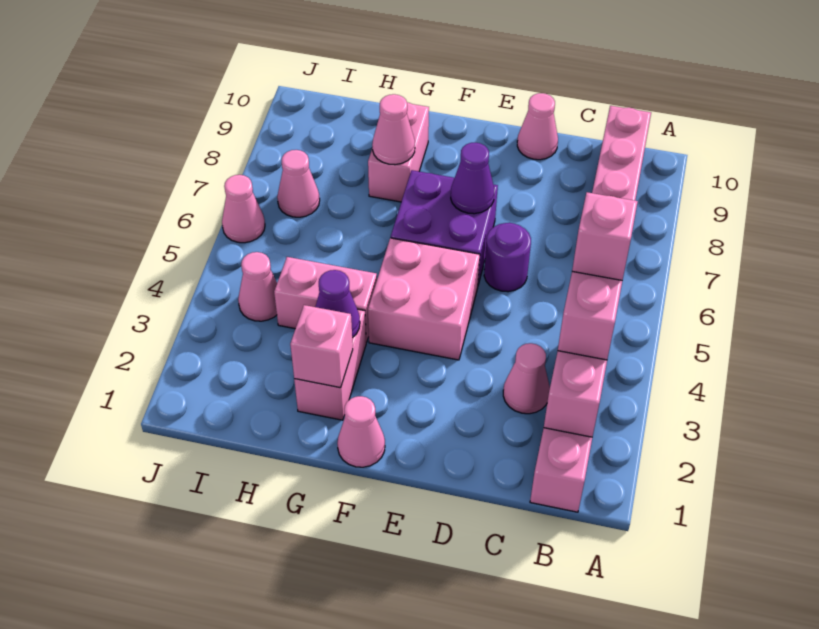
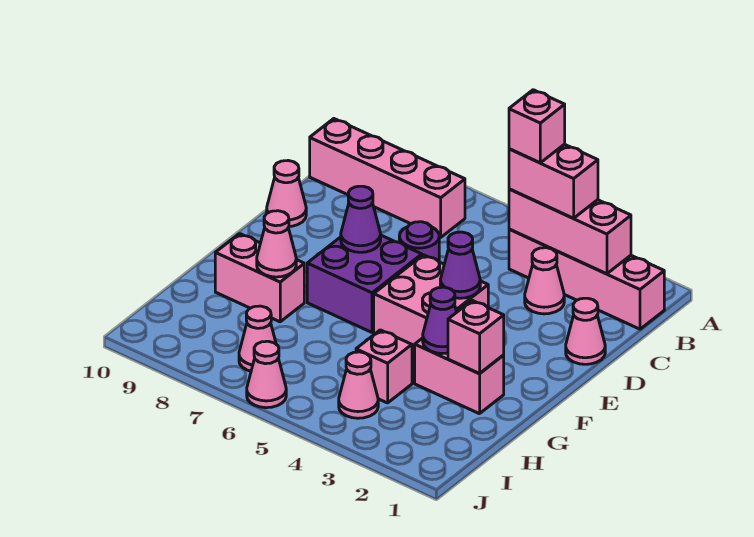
none -> purple cone E4 level 2
pink cone F1 level 1 -> pink cone D1 level 1
pink brick G4:H4 level 1 -> pink brick H4 level 1

